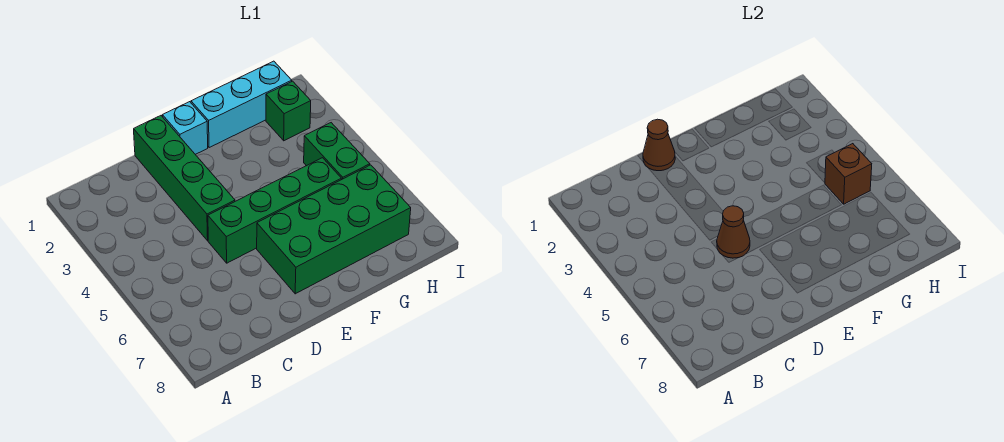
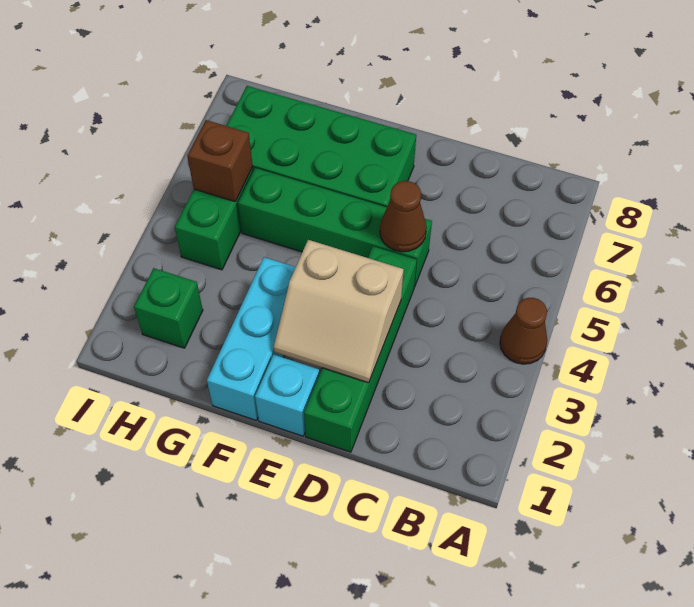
brown cone D1 level 2 -> brown cone A4 level 1
none -> tan slope D2:E3 level 2 top 3
cyan brick F1:H1 level 1 -> cyan brick F1:F3 level 1

